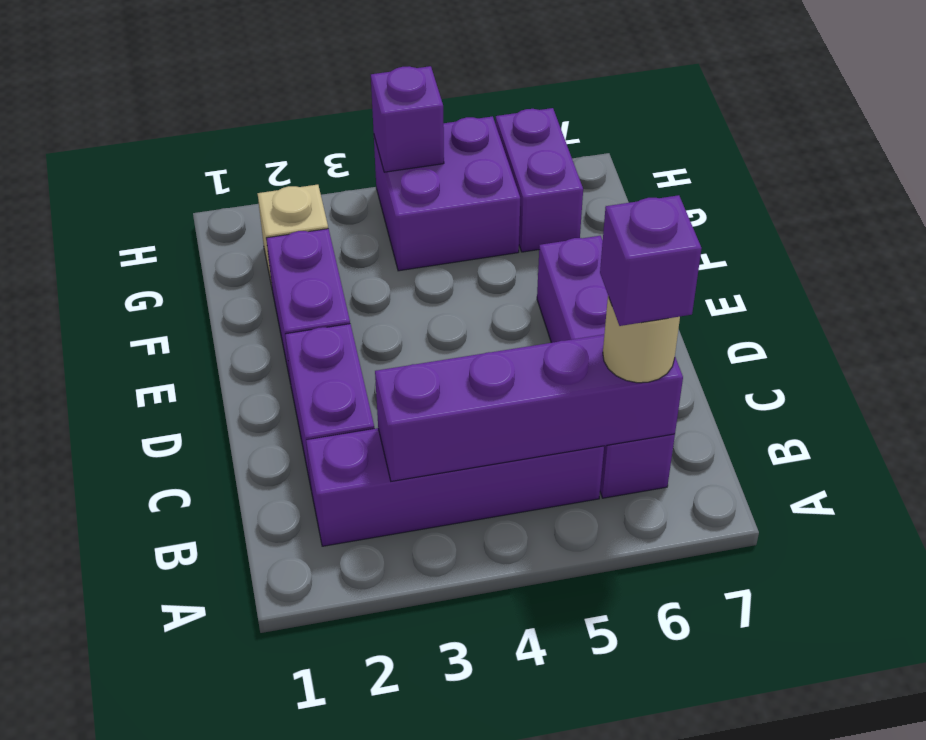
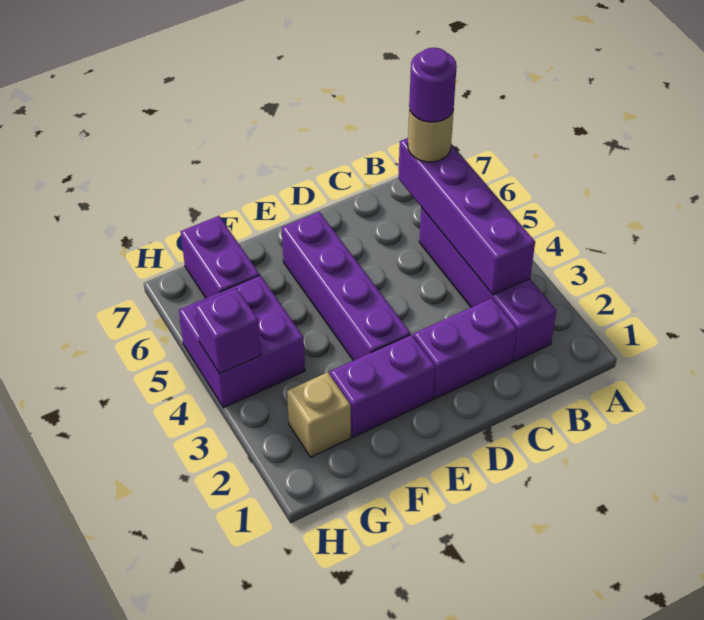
purple brick B6:E6 level 1 -> purple brick E3:E6 level 1
purple brick B6 level 4 -> purple round brick B6 level 4
purple brick G6:H6 level 1 -> purple brick G6:G7 level 1

